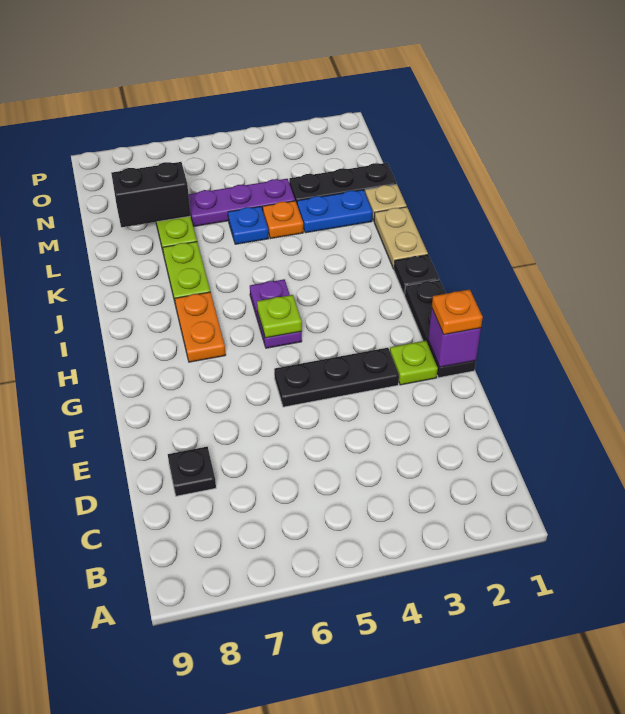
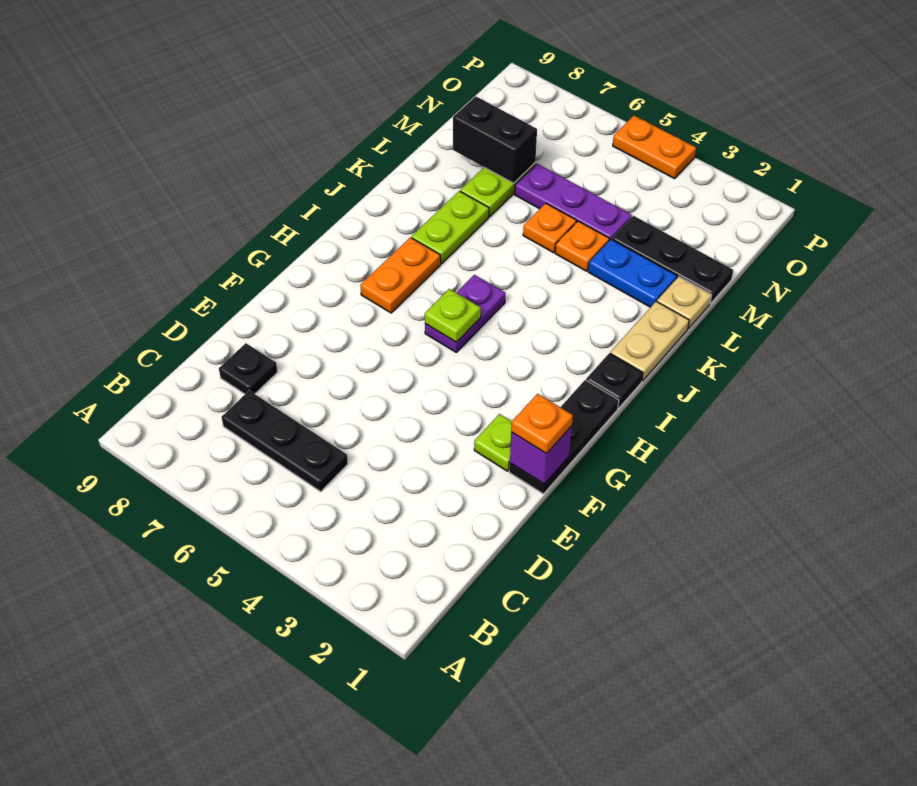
black plate F3:F5 level 1 -> black plate C5:C7 level 1
blue plate L5 level 1 -> orange plate L5 level 1
none -> orange plate P4:P5 level 1

